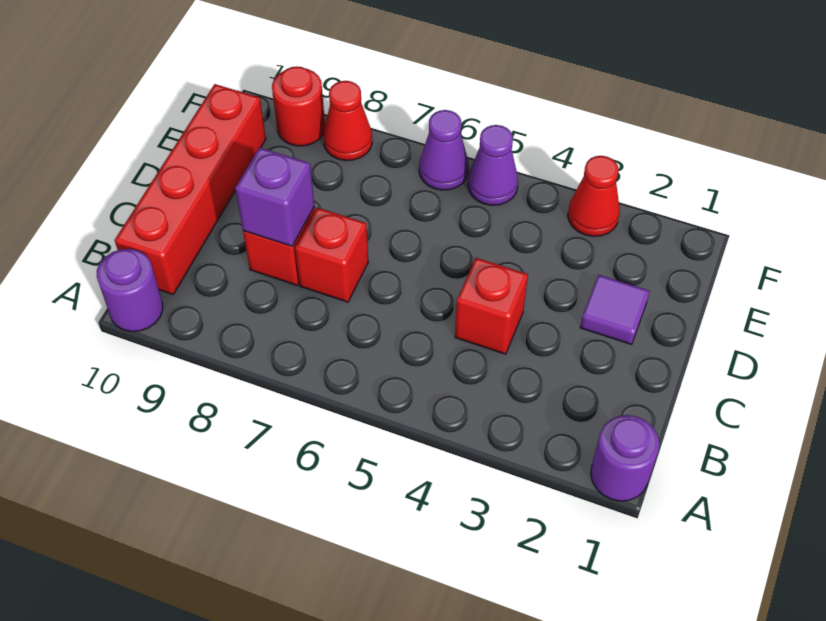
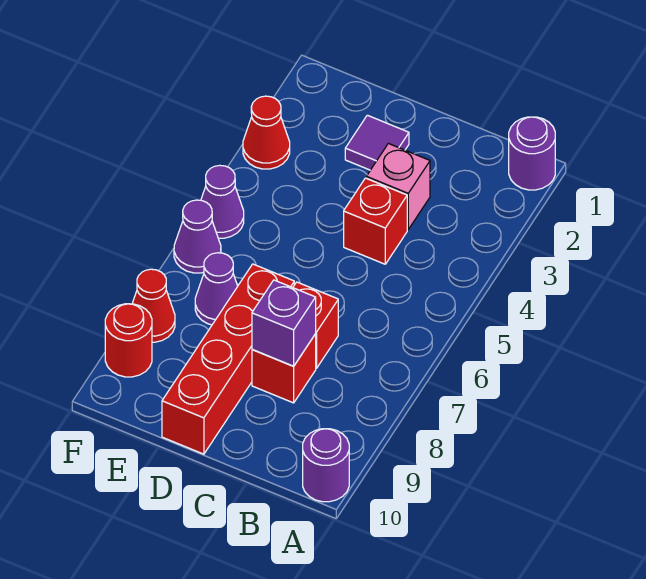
red brick B10:E10 level 1 -> red brick D7:D10 level 1
none -> pink brick C3 level 1
none -> purple cone E7 level 1

